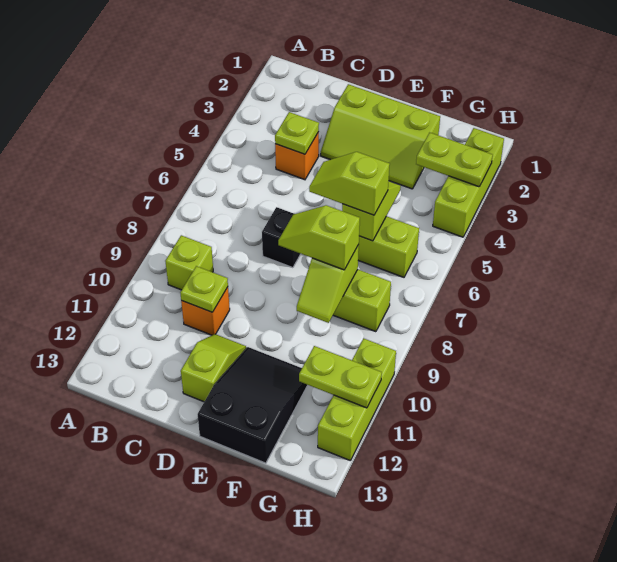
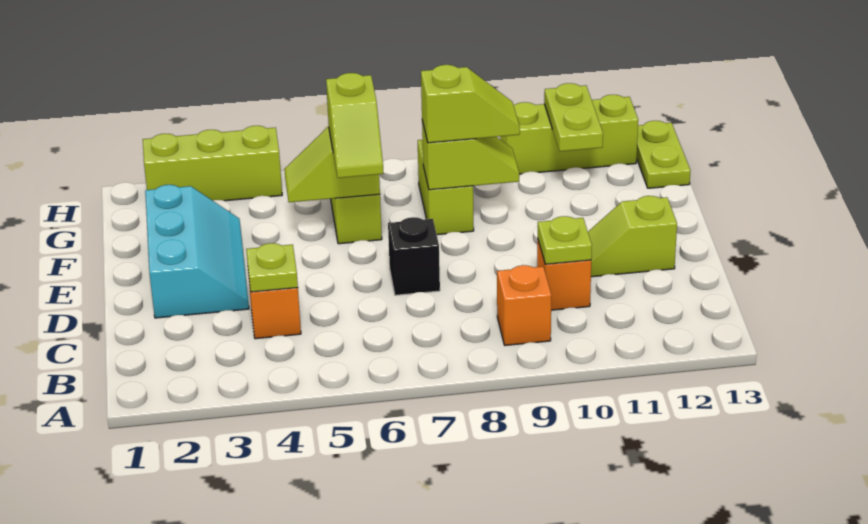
lime brick B9 level 1 -> orange brick B9 level 1
lime slope D2:F3 level 1 top 2 -> cyan slope D2:F3 level 1 top 2
lime slope E8:F8 level 3 top F -> lime slope F8:F9 level 3 top 8
black slope E11:F13 level 1 top 13 -> none
lime plate G3:H3 level 2 -> lime plate G13:H13 level 1

